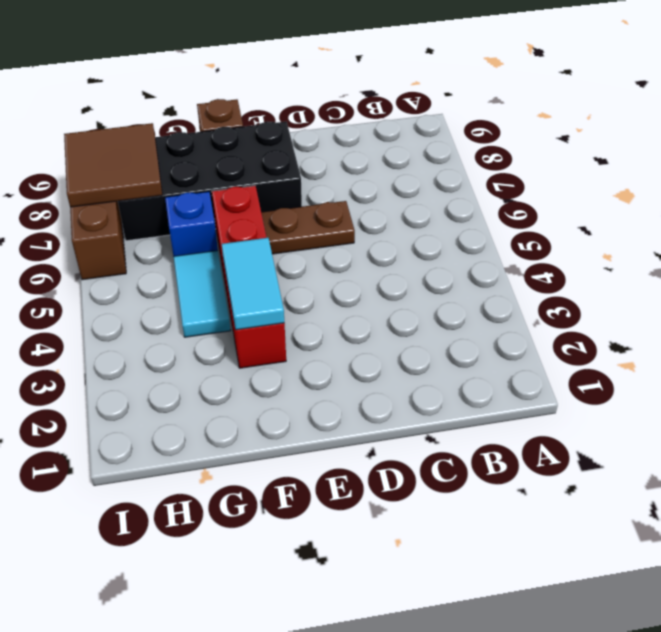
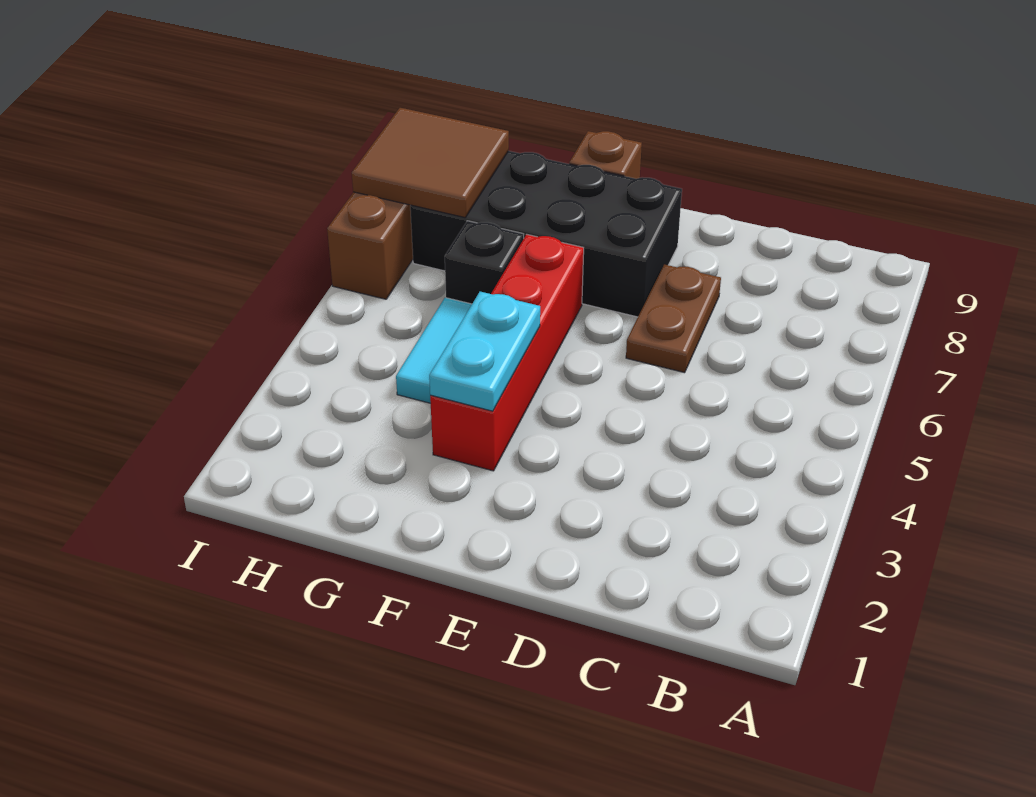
brown plate D6:E6 level 1 -> brown plate D6:D7 level 1
cyan tile F3:F4 level 2 -> cyan plate F3:F4 level 2
blue brick G6 level 1 -> black brick G6 level 1

